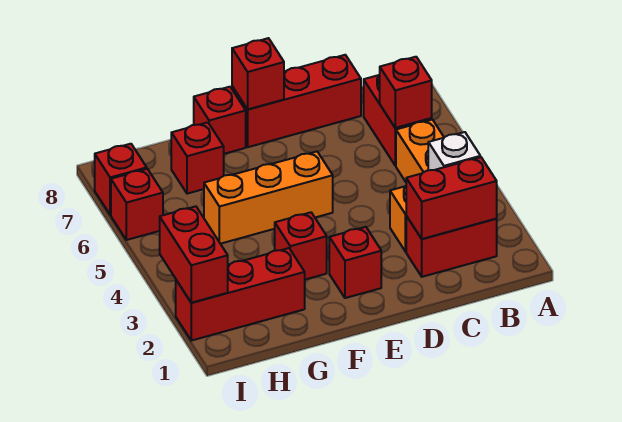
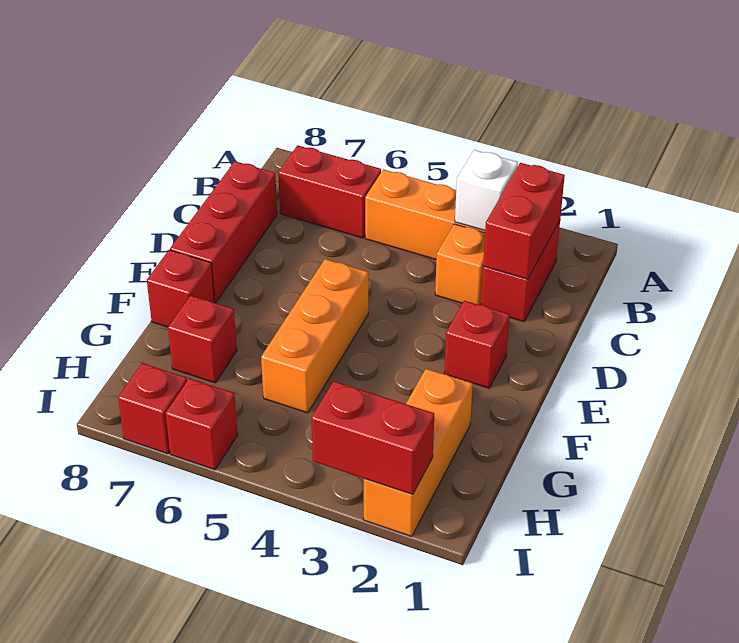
red brick B6 level 2 -> none
red brick E8 level 2 -> none
red brick F3 level 1 -> none
red brick G2:I2 level 1 -> orange brick G2:I2 level 1

